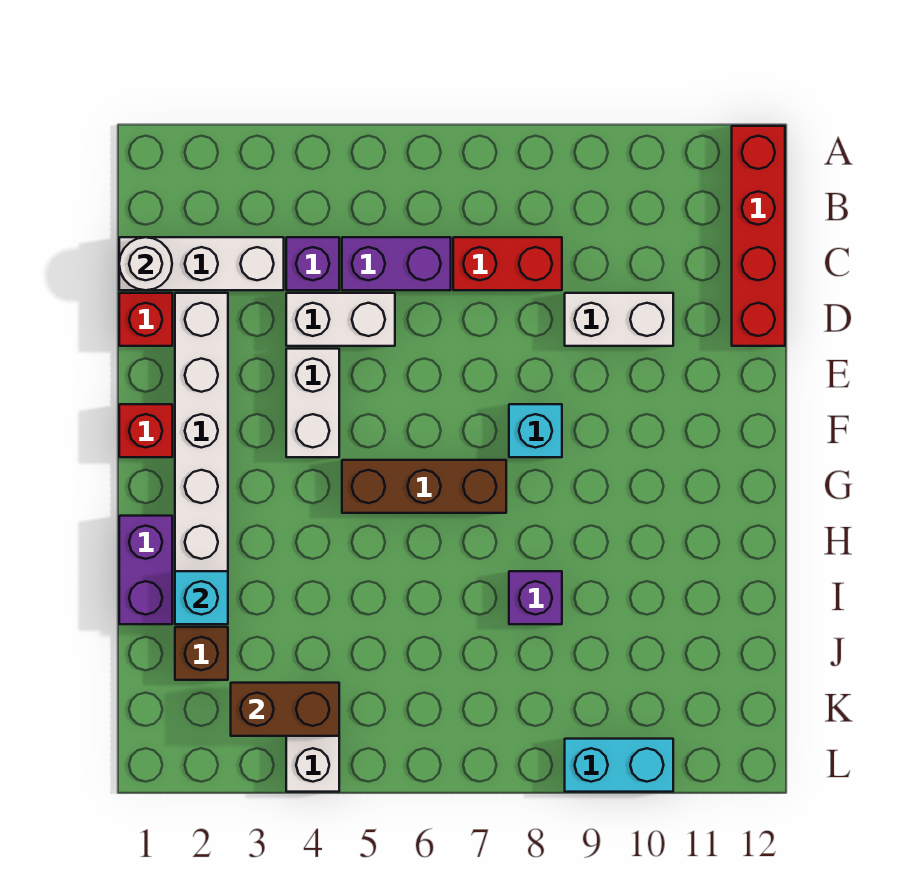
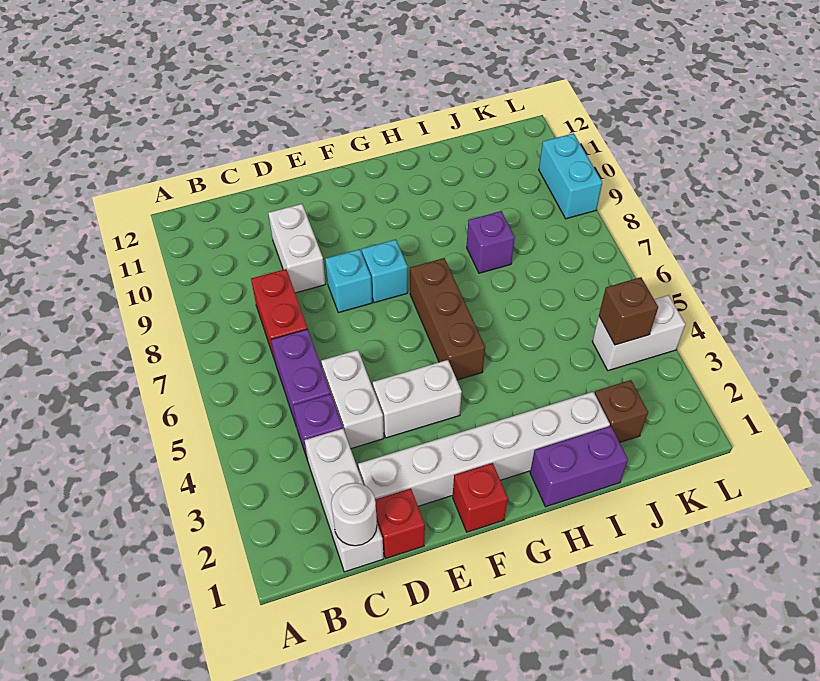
red brick A12:D12 level 1 -> none
cyan brick I2 level 2 -> cyan brick E8 level 1
brown brick K3:K4 level 2 -> brown brick K4 level 2

